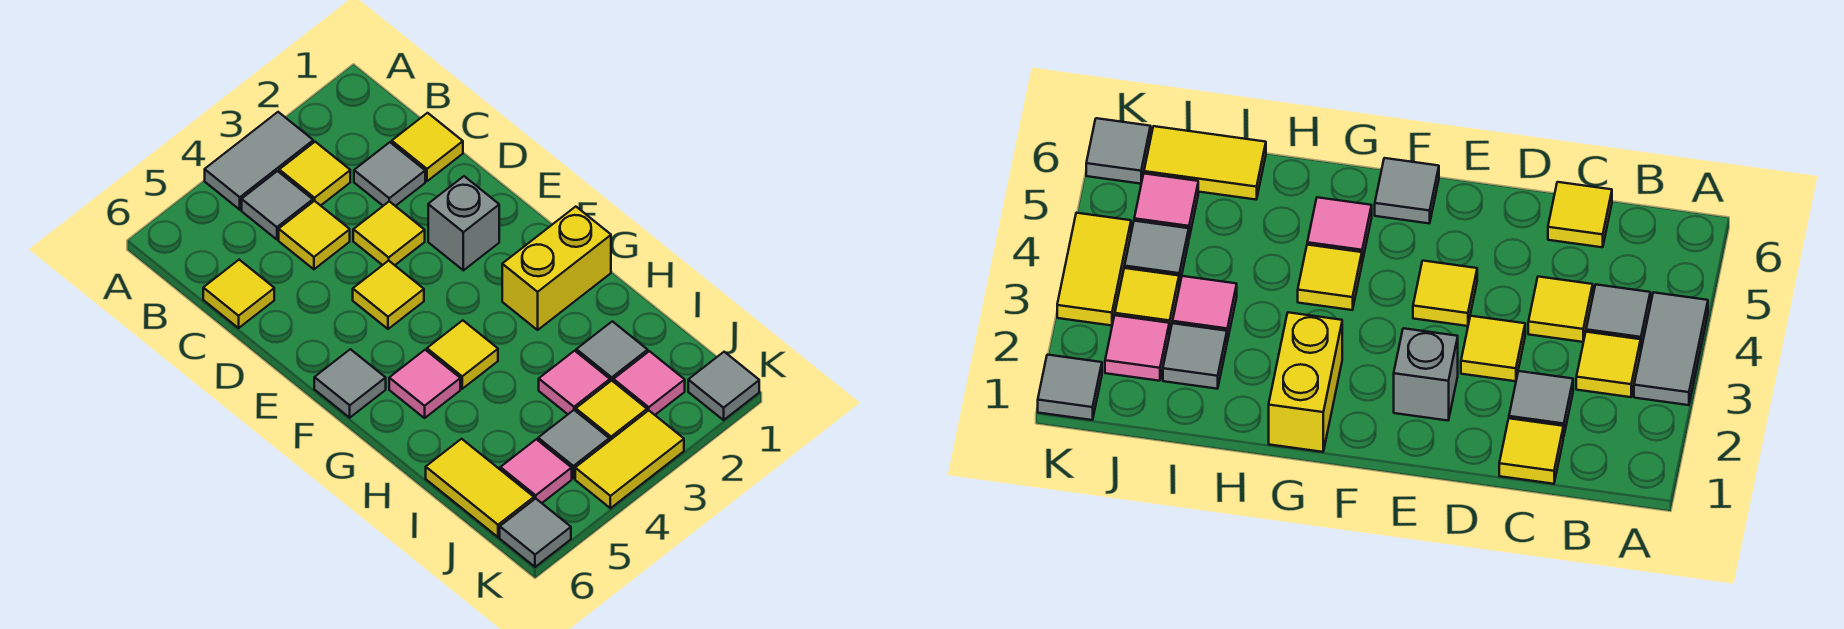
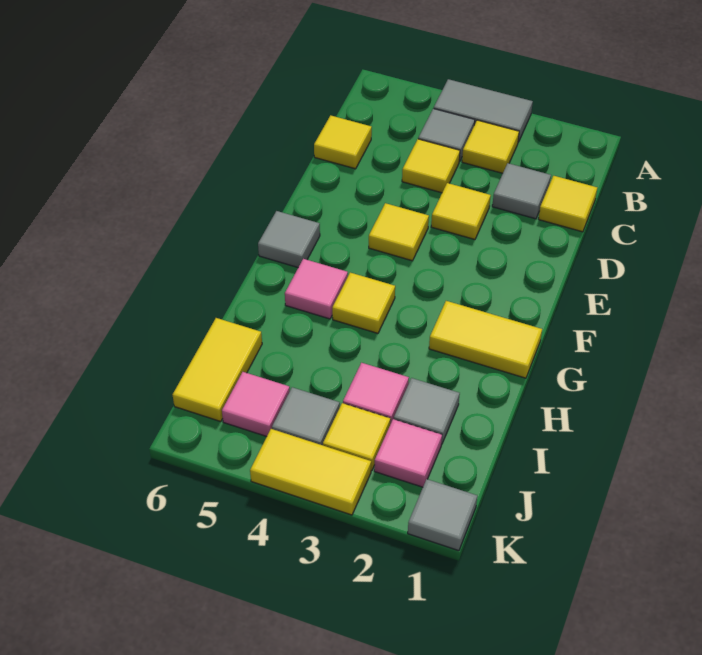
grey brick E2 level 1 -> none
yellow brick G1:G2 level 1 -> yellow tile G1:G2 level 1
grey tile K6 level 1 -> none

